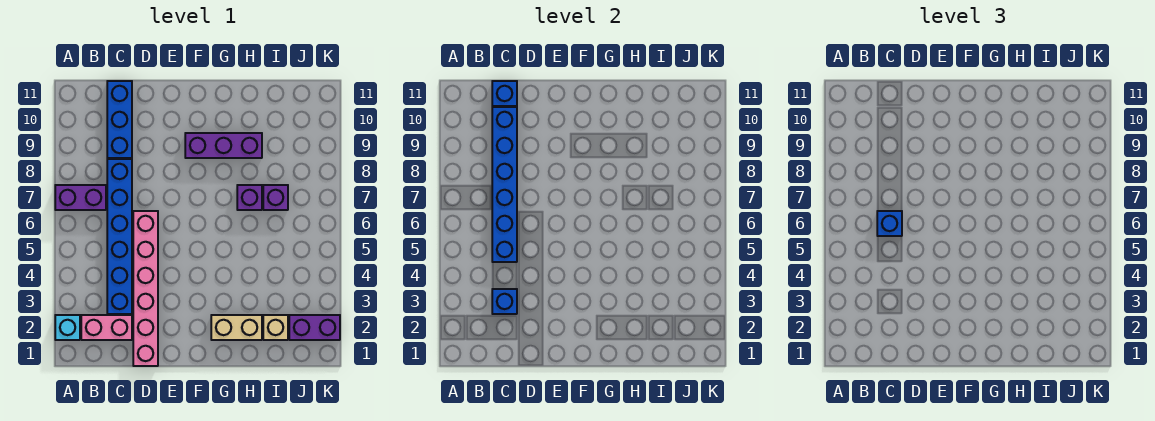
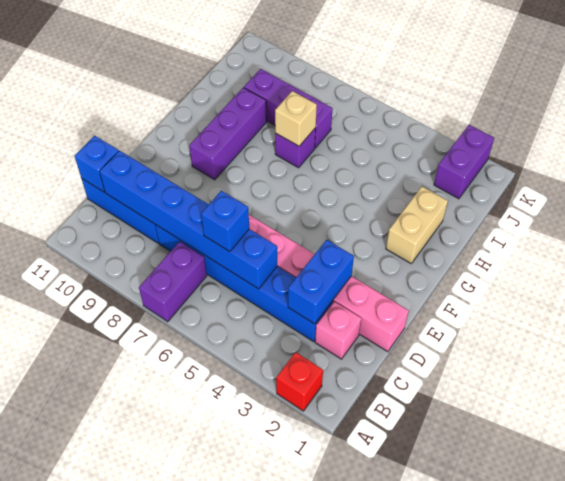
cyan brick A2 level 1 -> red brick A2 level 1
pink brick B2:C2 level 1 -> pink brick C2 level 1
blue brick C3 level 2 -> blue brick C3:D3 level 2
tan brick I2 level 1 -> tan brick H7 level 2
purple brick I7 level 1 -> purple brick I7:I9 level 1

